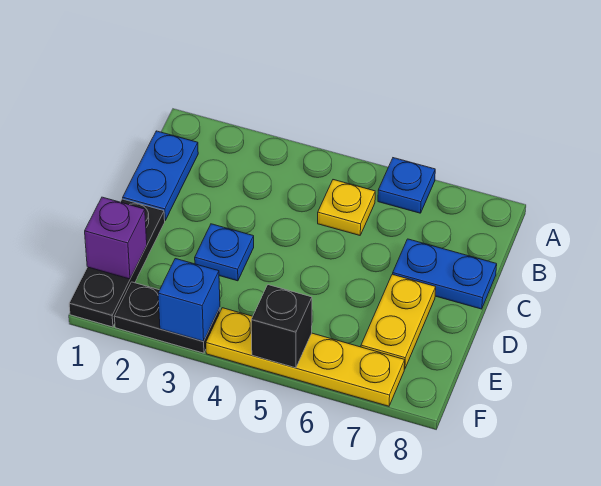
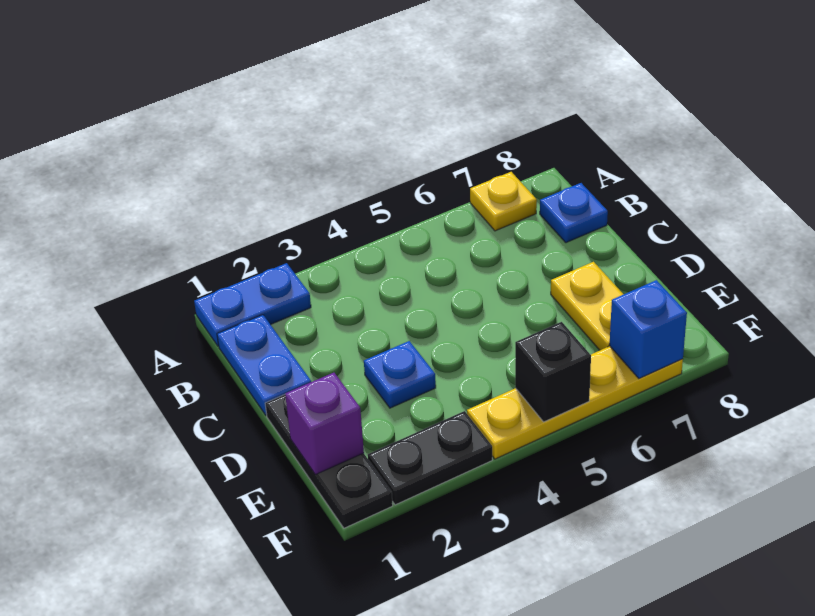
blue plate A6 level 1 -> blue plate B8 level 1
yellow plate B5 level 1 -> yellow plate A7 level 1
blue plate C7:C8 level 1 -> blue plate A1:A2 level 1
blue brick F3 level 2 -> blue brick F7 level 2

